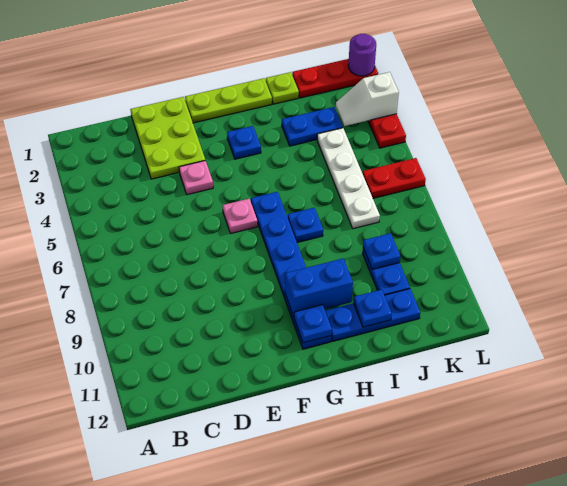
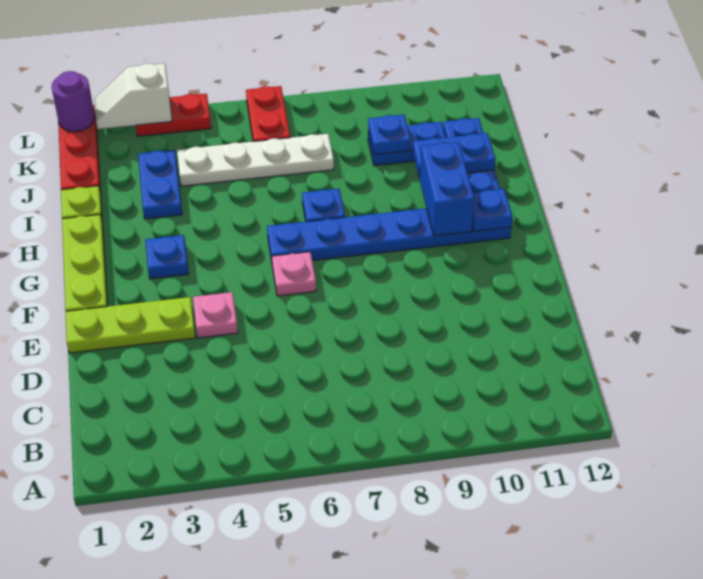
lime plate D1:E3 level 1 -> lime plate E1:E3 level 1
blue plate I11 level 2 -> blue plate I10:I11 level 2
white slope K3:L3 level 2 top L -> white slope L2:L3 level 2 top 3

